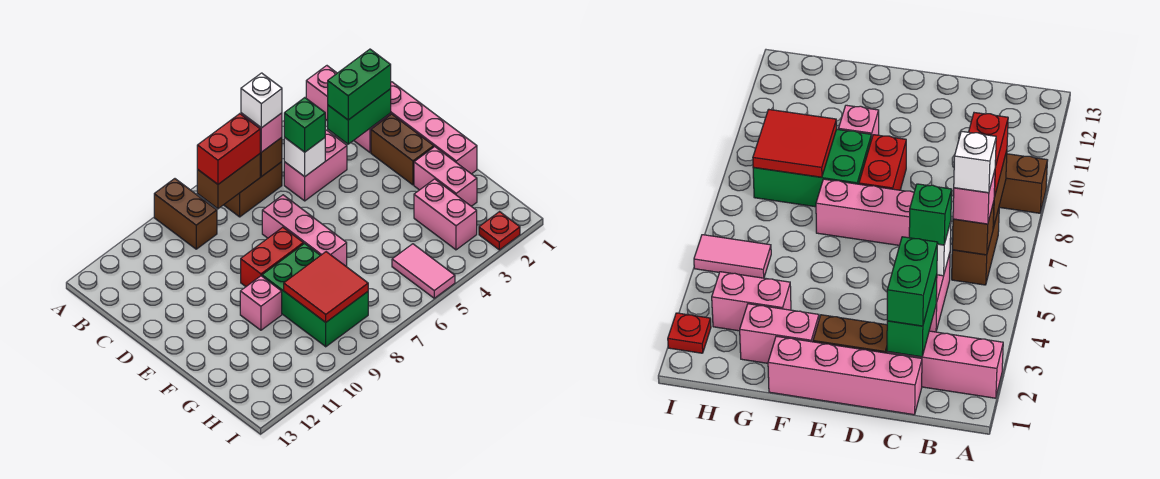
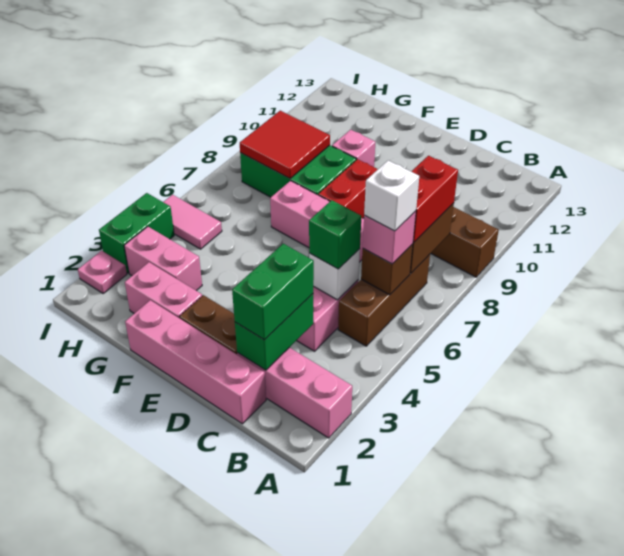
brown brick B6:B7 level 1 -> brown brick B5:B7 level 1
red plate I2 level 1 -> pink plate I2 level 1
none -> green brick I3:I4 level 1

